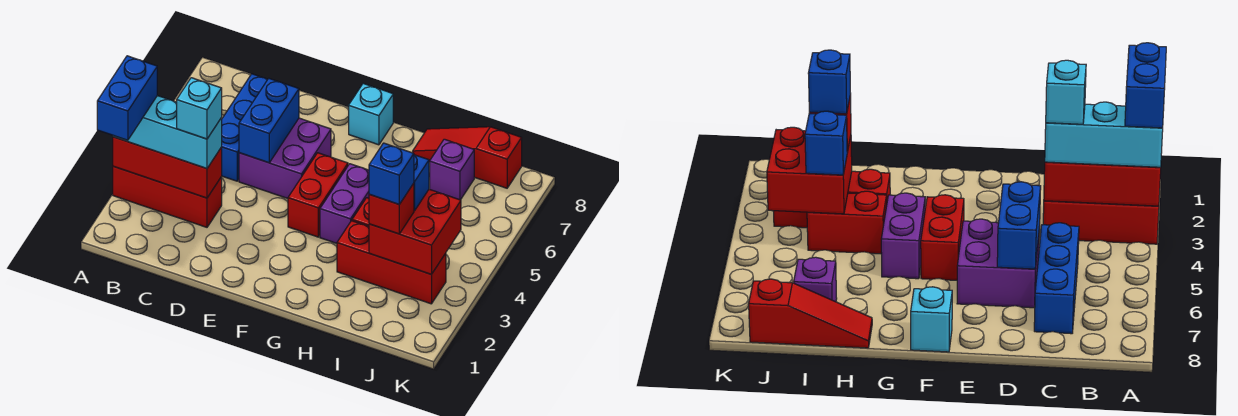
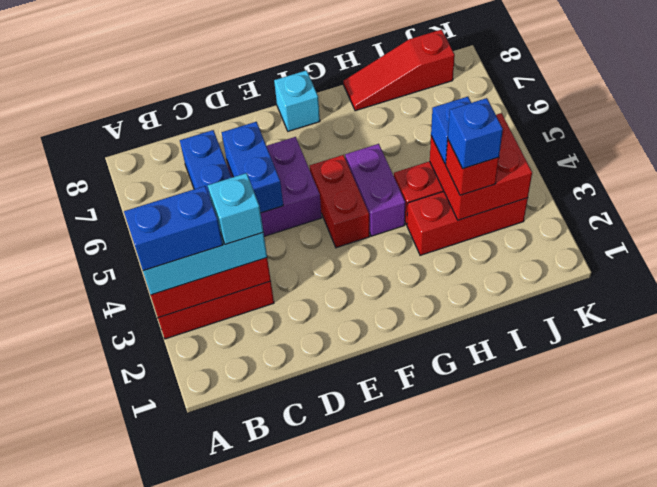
blue brick A2:A3 level 4 -> blue brick A3:B3 level 4
purple brick I7 level 1 -> none

